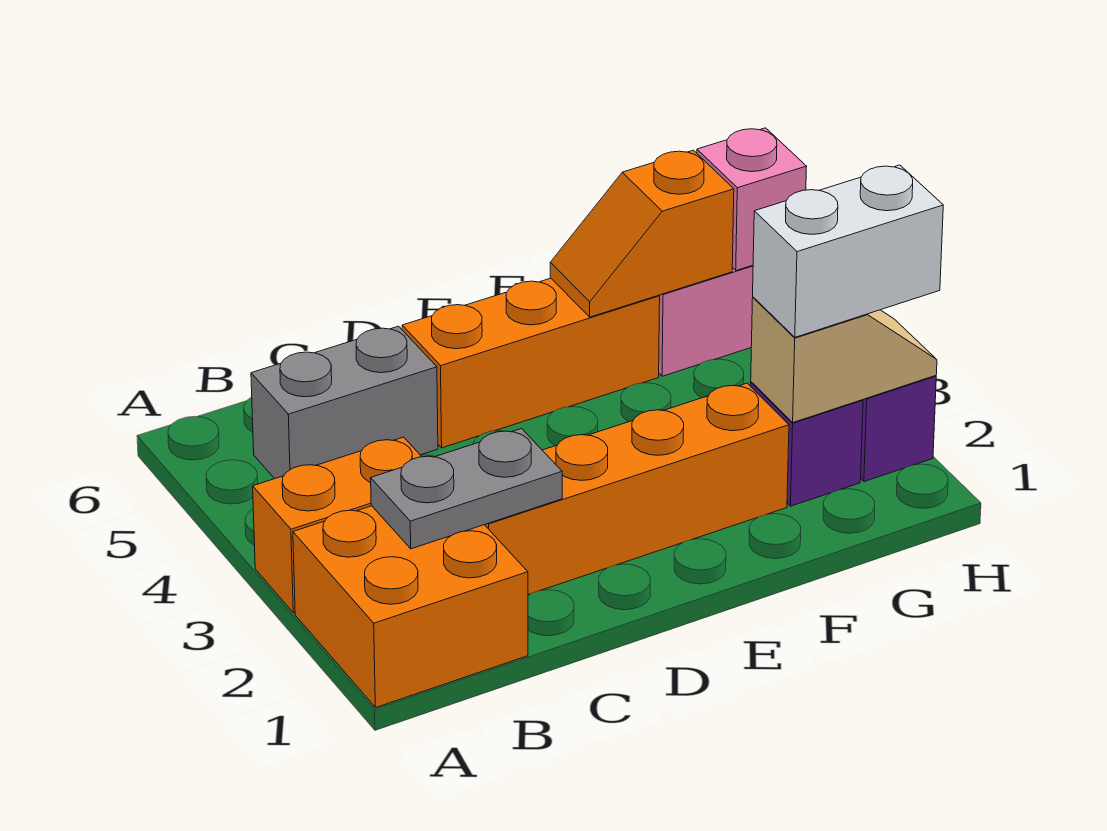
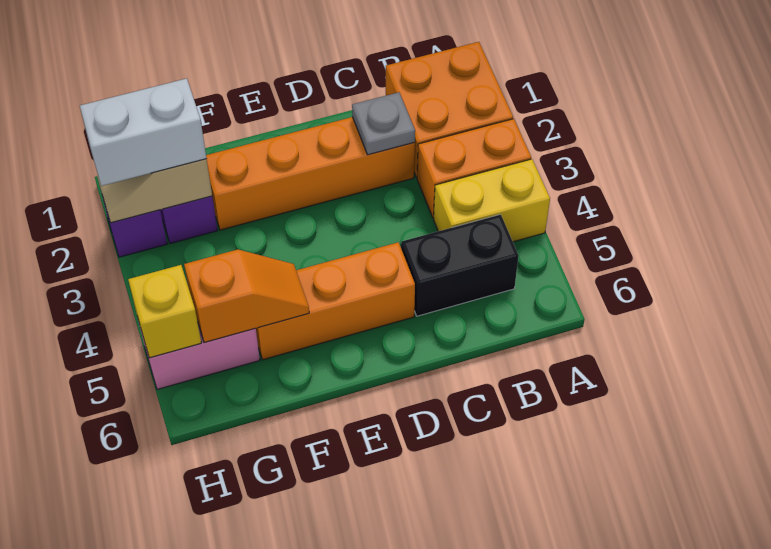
none -> yellow brick A4:B4 level 1
grey plate B2:C2 level 2 -> grey plate C2 level 2
grey brick B5:C5 level 1 -> black brick B5:C5 level 1
pink brick H5 level 2 -> yellow brick H5 level 2

